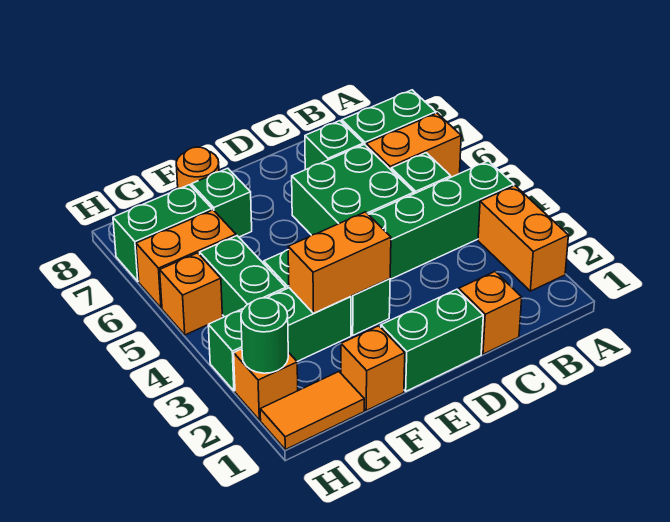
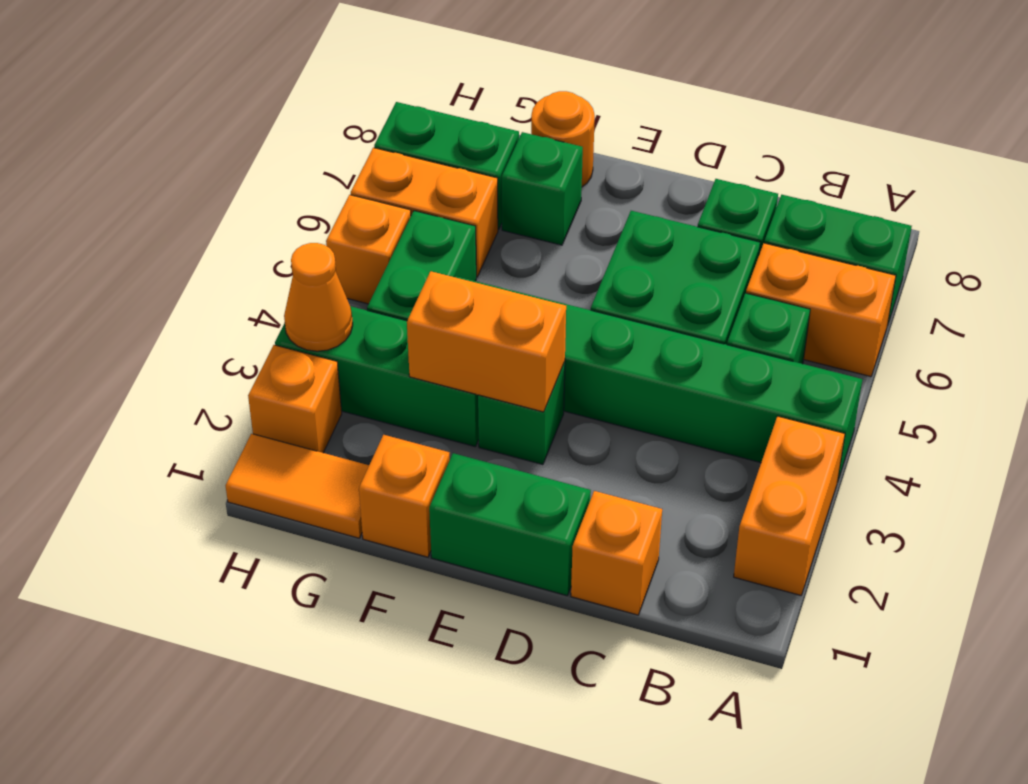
green round brick H2 level 2 -> none
none -> orange cone H3 level 2

